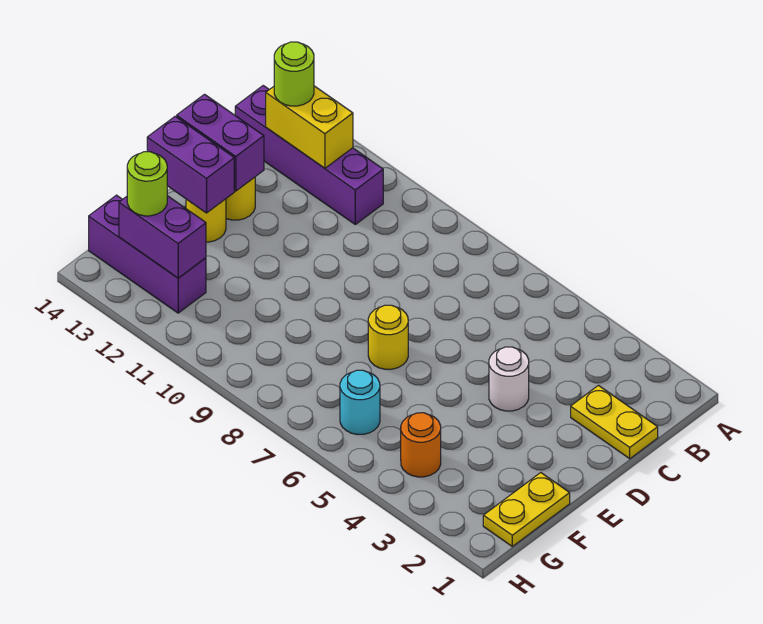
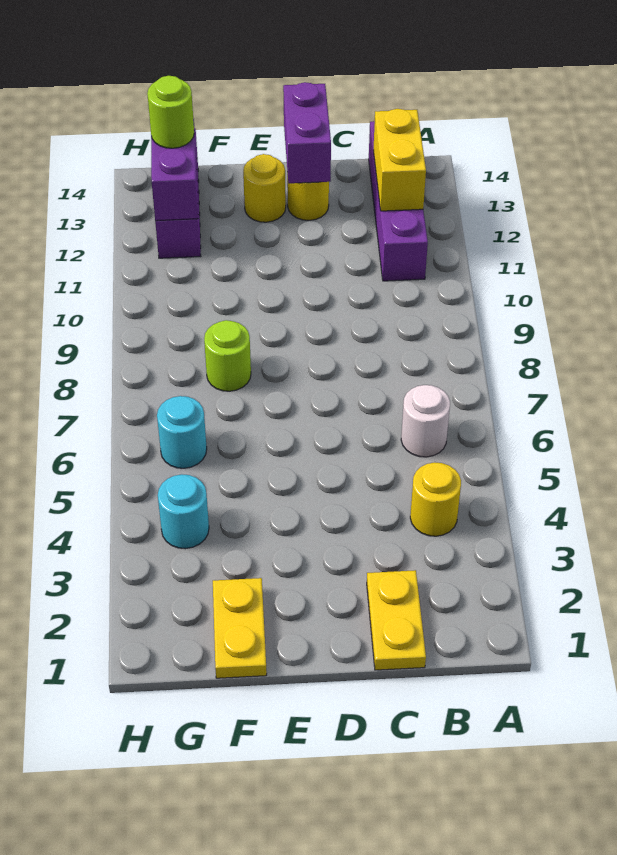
lime round brick B13 level 3 -> lime round brick F8 level 1
white round brick D4 level 1 -> white round brick B6 level 1
yellow round brick E7 level 1 -> yellow round brick B4 level 1
purple brick E13:E14 level 2 -> none
yellow plate F1:G1 level 1 -> yellow plate F1:F2 level 1
orange round brick G4 level 1 -> cyan round brick G4 level 1

